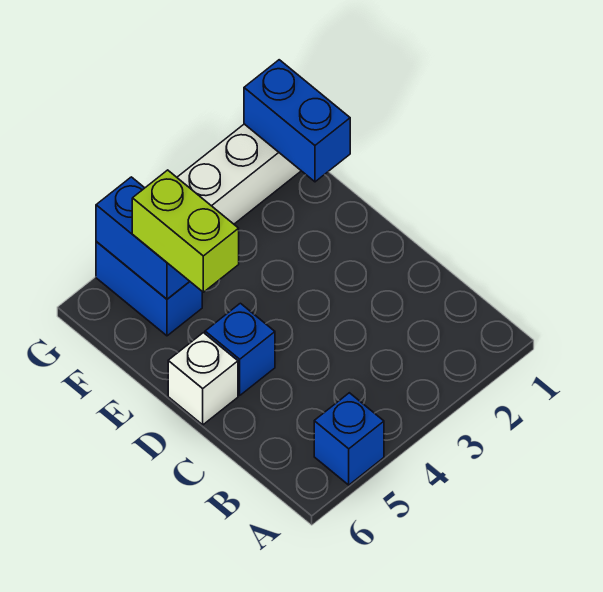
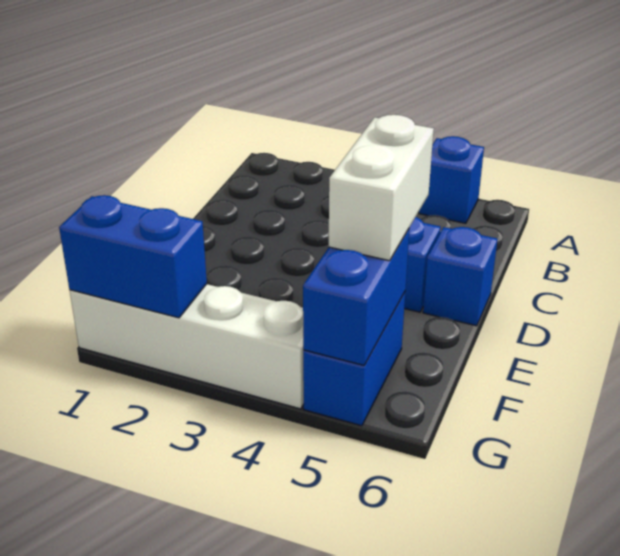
white brick D6 level 1 -> blue brick D6 level 1
lime brick E5:F5 level 3 -> white brick E5:F5 level 3
blue brick F1:G1 level 2 -> blue brick G1:G2 level 2

